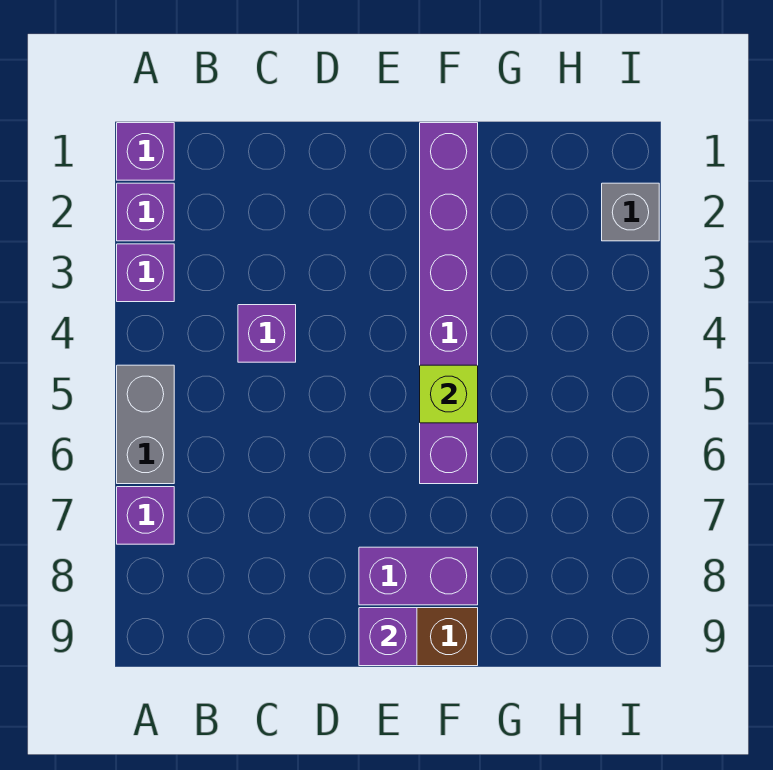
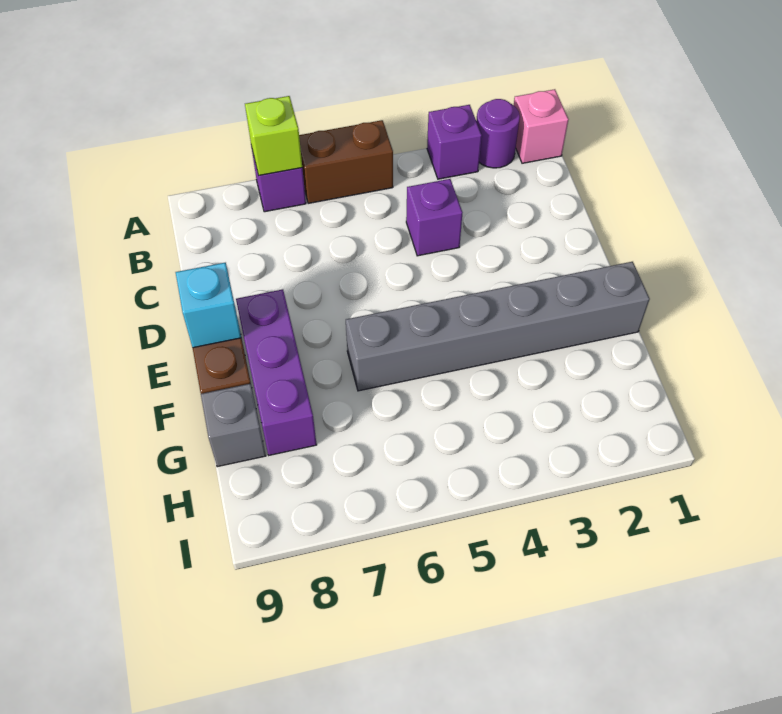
purple brick A1 level 1 -> pink brick A1 level 1
purple brick A2 level 1 -> purple round brick A2 level 1
grey brick A5:A6 level 1 -> brown brick A5:A6 level 1
purple brick E8:F8 level 1 -> purple brick E8:G8 level 1
purple brick E9 level 2 -> cyan brick E9 level 2
purple brick F1:F6 level 1 -> grey brick F1:F6 level 1
lime brick F5 level 2 -> lime brick A7 level 2
grey brick I2 level 1 -> grey brick G9 level 1

